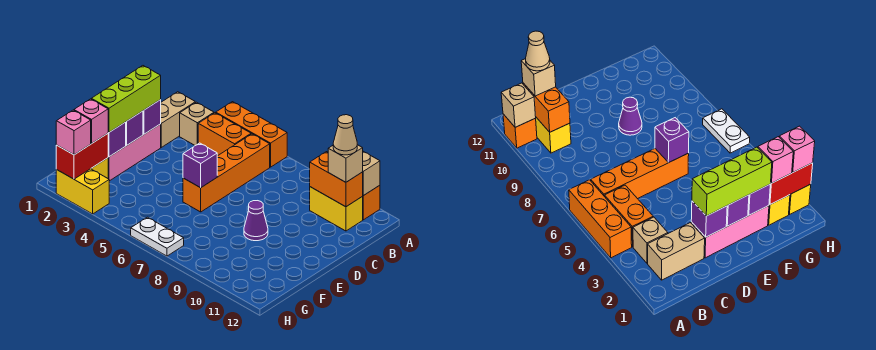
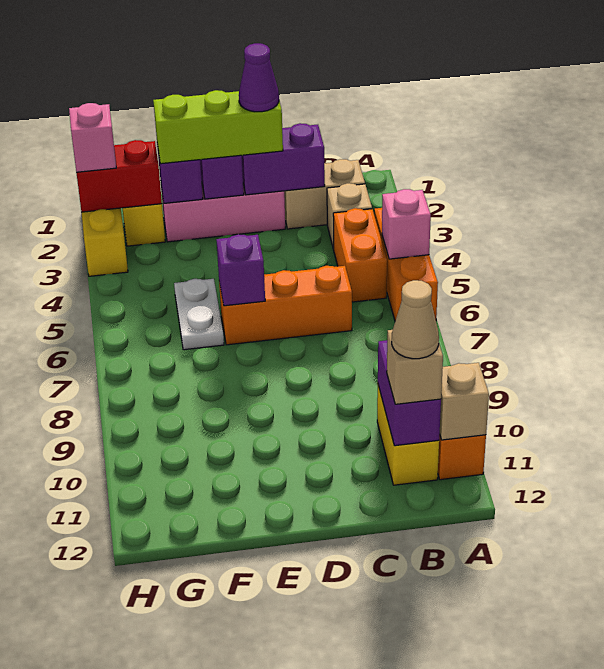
orange brick B6:E6 level 1 -> orange brick C6:E6 level 1
orange brick B10:B11 level 2 -> purple brick B10:B11 level 2
purple brick D2 level 2 -> purple brick C2:D2 level 2
purple cone E9 level 1 -> purple cone D2 level 4
pink brick G2 level 3 -> pink brick A5 level 2
white plate H6:H7 level 1 -> white plate F5:F6 level 1

